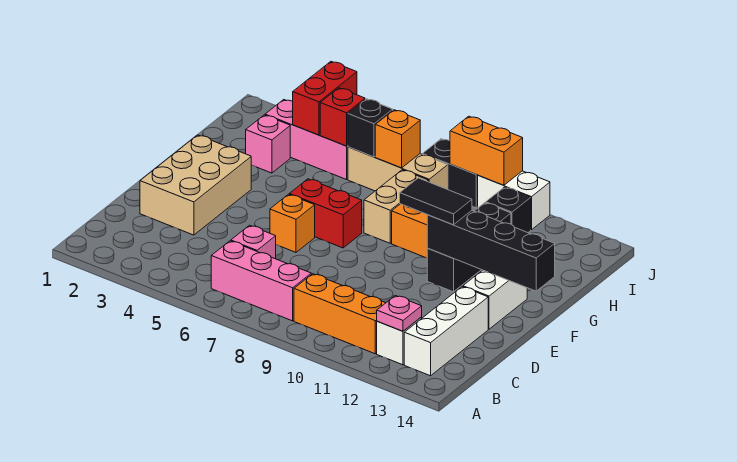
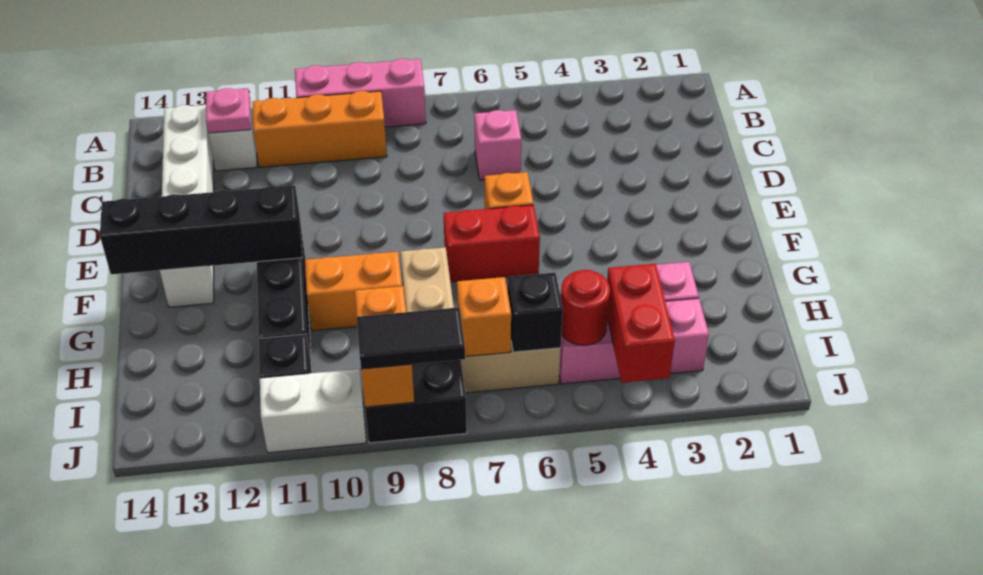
pink brick B6:B8 level 1 -> pink brick A8:A10 level 1
tan brick D2:F3 level 1 -> none
black tile F10:F11 level 3 -> black tile J8:J9 level 3
red brick I5 level 2 -> red round brick I5 level 2
orange brick J9:J10 level 2 -> orange brick I9:J9 level 2

